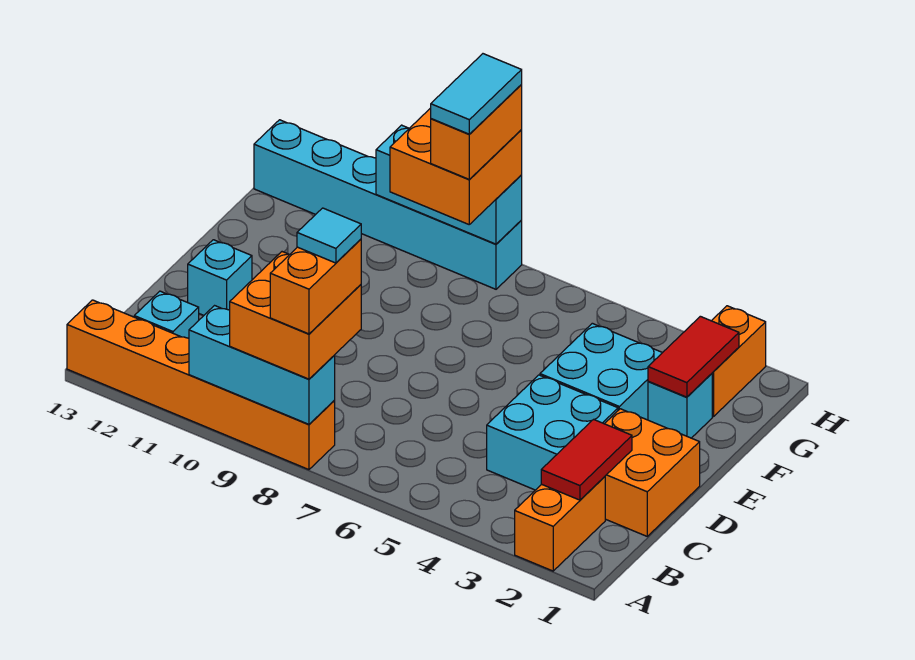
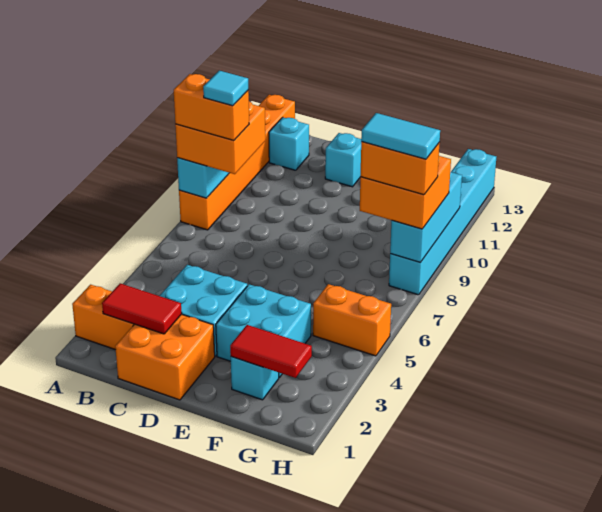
orange brick G2:H2 level 1 -> orange brick G5:H5 level 1

